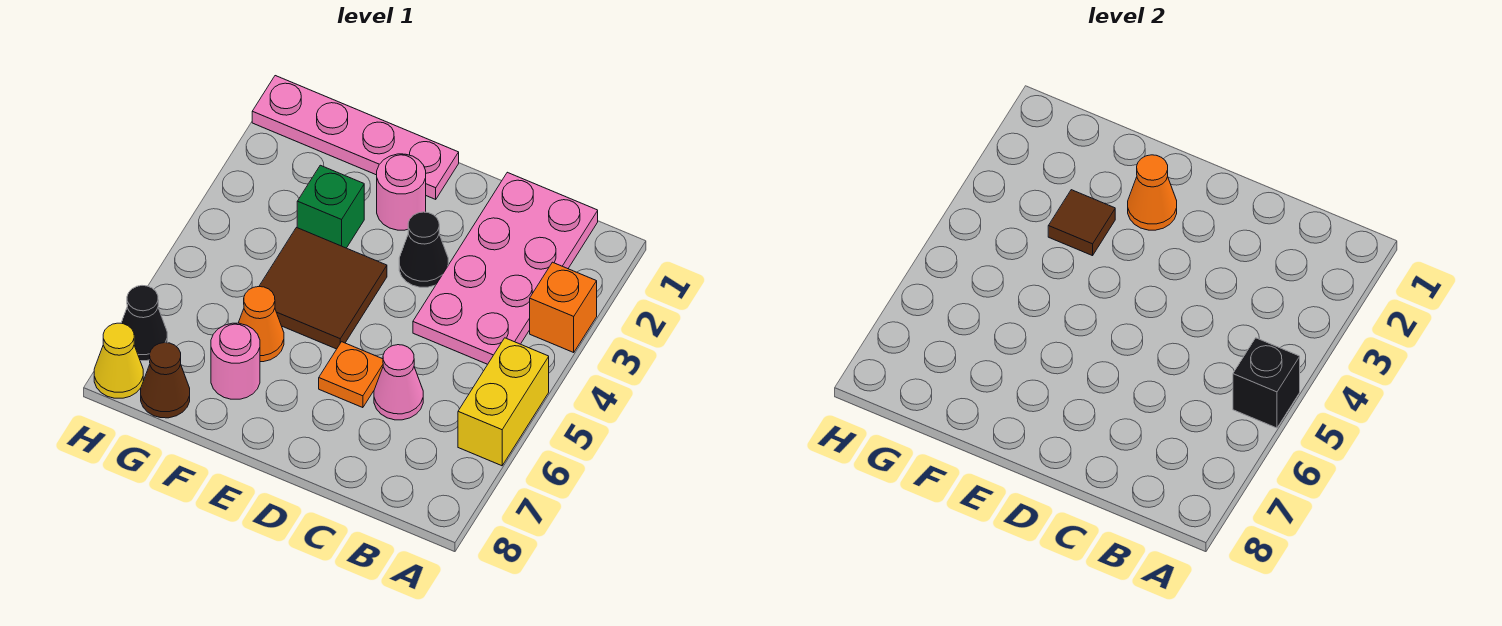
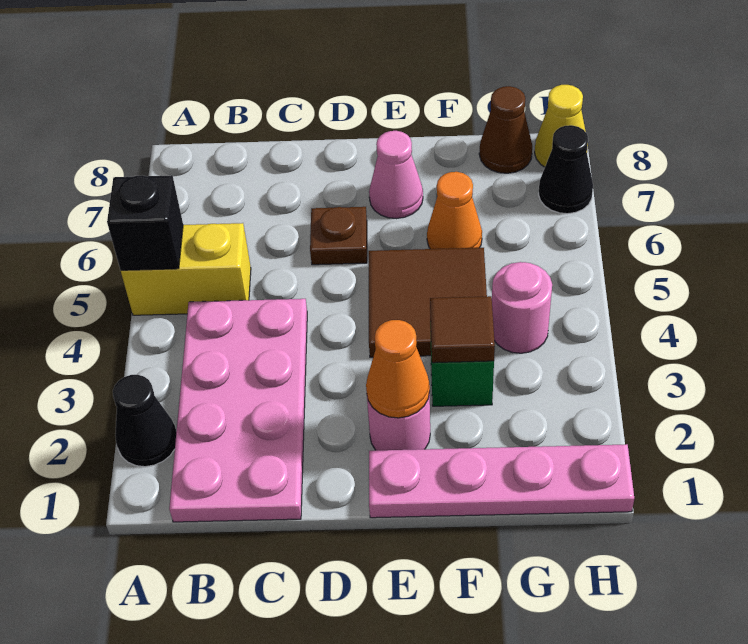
orange brick A3 level 1 -> none
yellow brick A5:A6 level 1 -> yellow brick A5:B5 level 1
pink cone C6 level 1 -> pink cone E7 level 1
black cone D3 level 1 -> black cone A2 level 1
orange plate D6 level 1 -> brown plate D6 level 1
pink round brick F7 level 1 -> pink round brick G4 level 1

